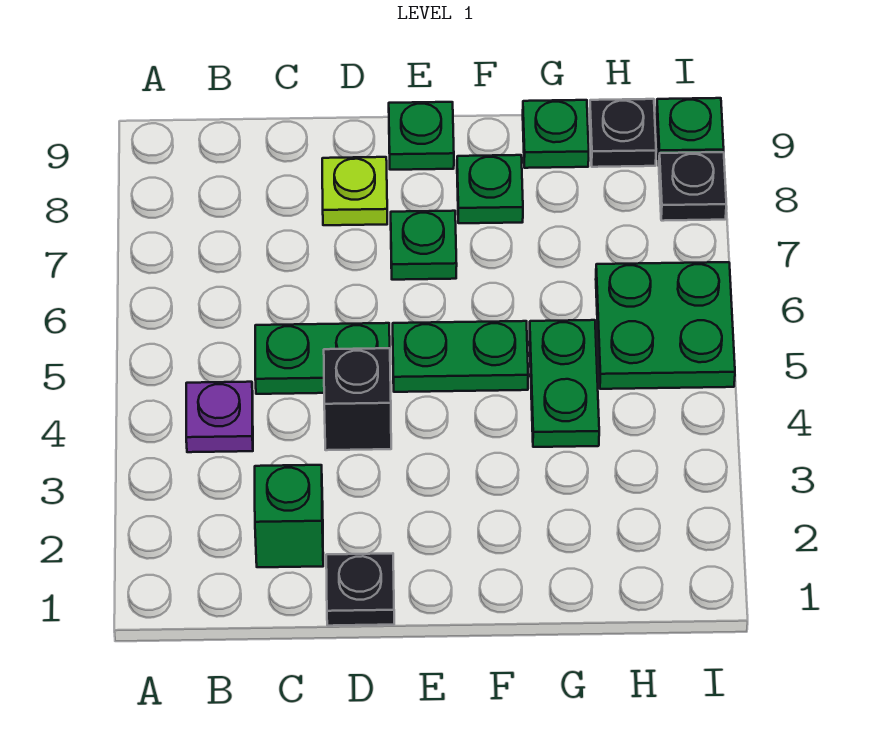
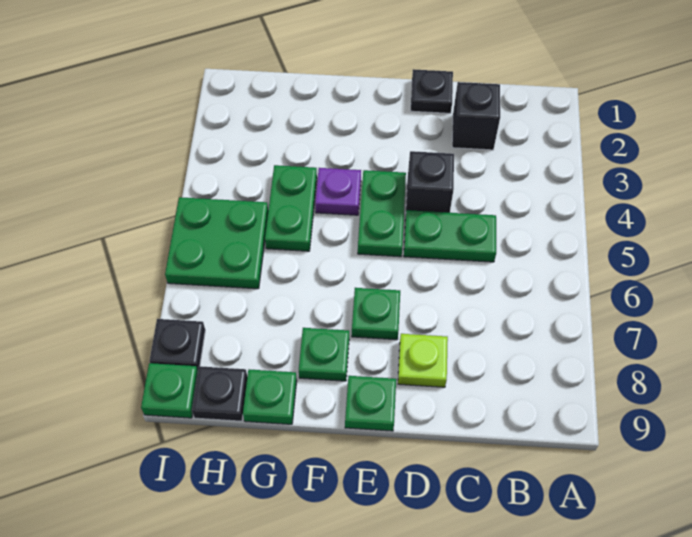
purple plate B4 level 1 -> purple plate F4 level 1
green brick C2 level 1 -> black brick C2 level 1
green plate E5:F5 level 1 -> green plate E4:E5 level 1

